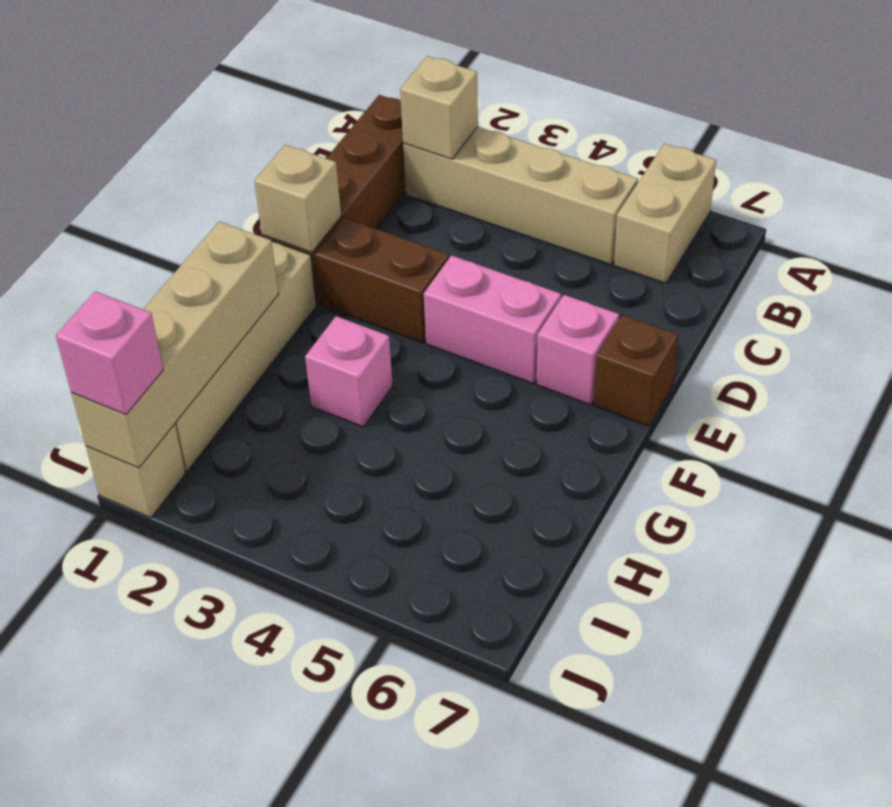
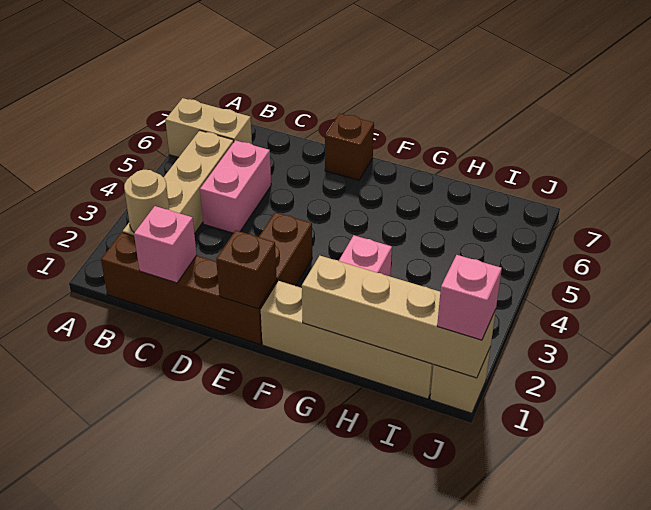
tan brick B2 level 2 -> tan round brick B2 level 2
tan brick E1 level 2 -> brown brick E1 level 2
pink brick E4:E5 level 1 -> pink brick C4:C5 level 1
pink brick E6 level 1 -> pink brick C1 level 2

